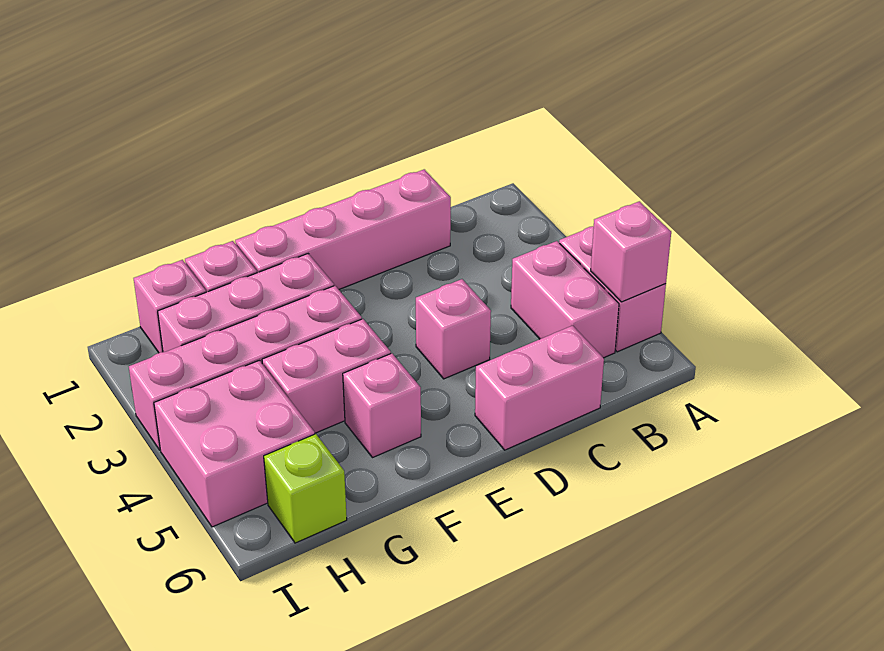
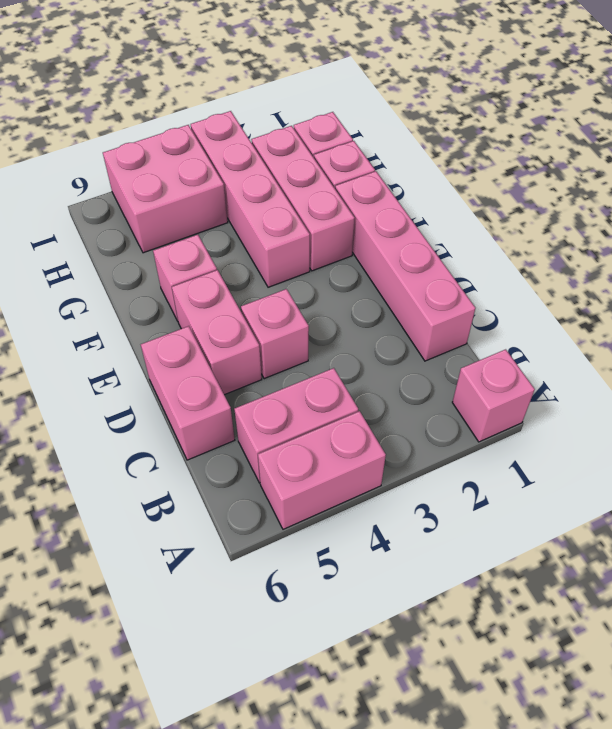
pink brick A5 level 2 -> pink brick A1 level 1
pink brick F4:G4 level 1 -> pink brick D5:E5 level 1
lime brick H6 level 1 -> none

